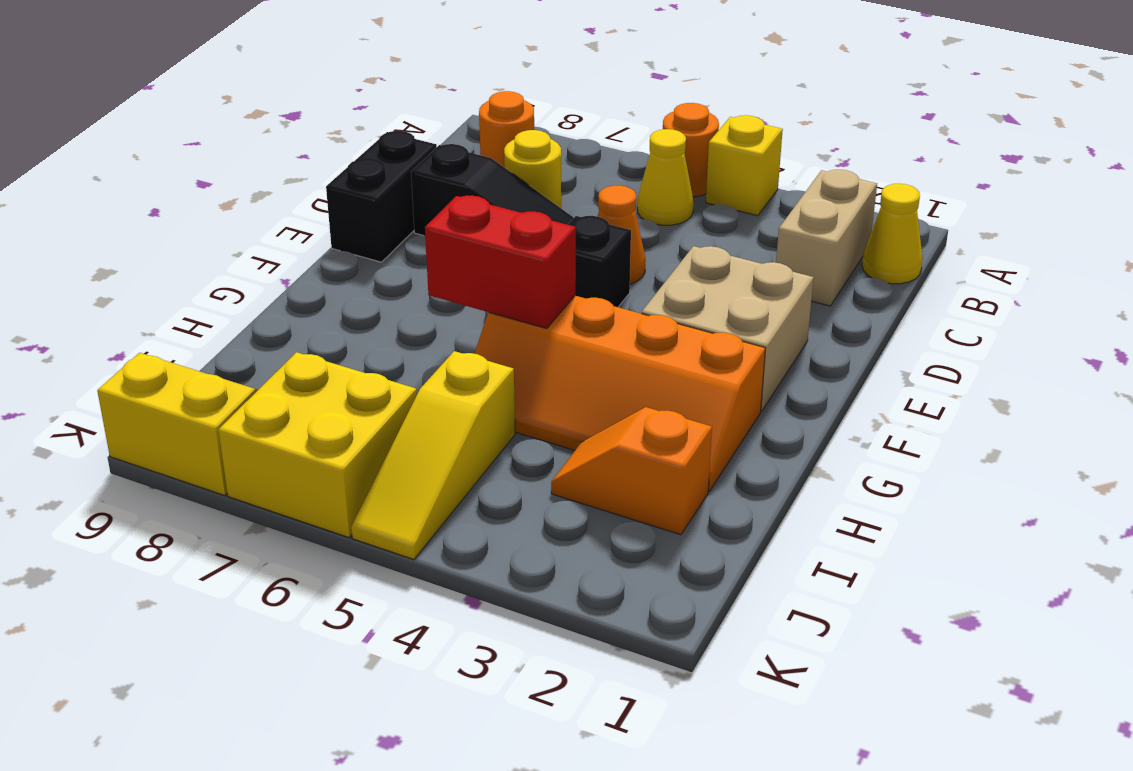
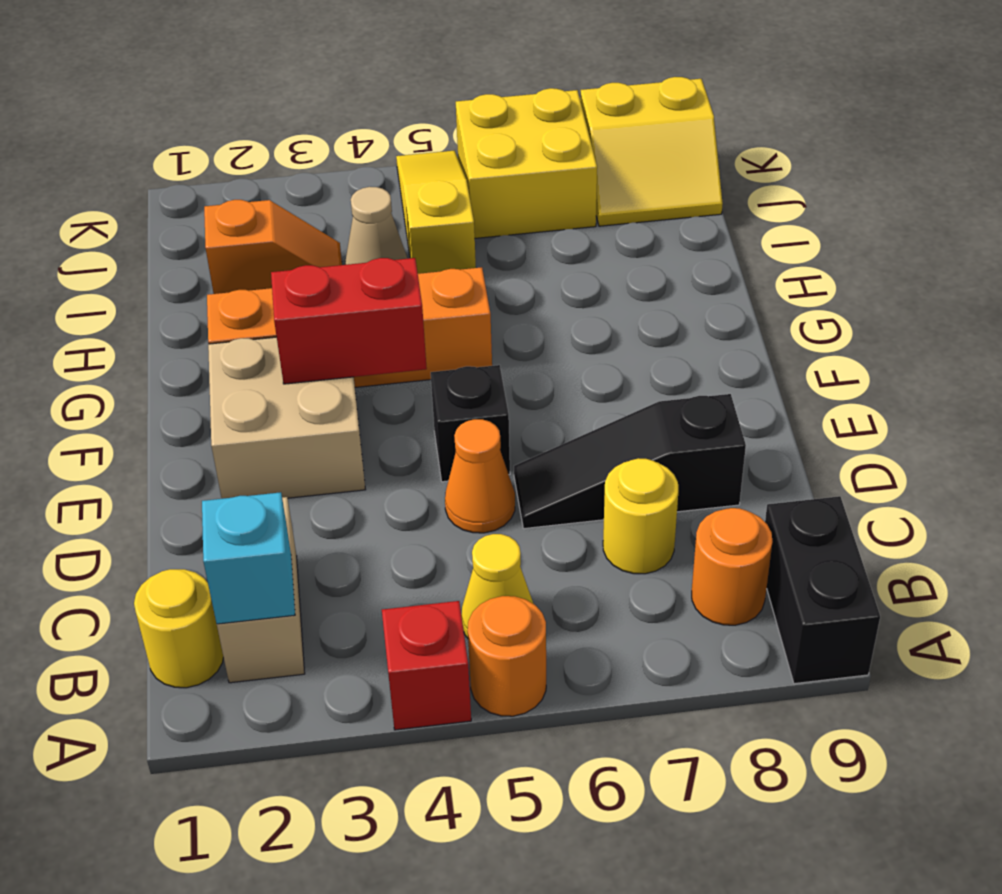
yellow brick A4 level 1 -> red brick A4 level 1
yellow cone B1 level 1 -> yellow round brick B1 level 1
none -> cyan brick B2 level 2
black brick D9:E9 level 1 -> black brick A9:B9 level 1
red brick G5:G6 level 2 -> red brick F3:F4 level 2
none -> tan cone I4 level 1

